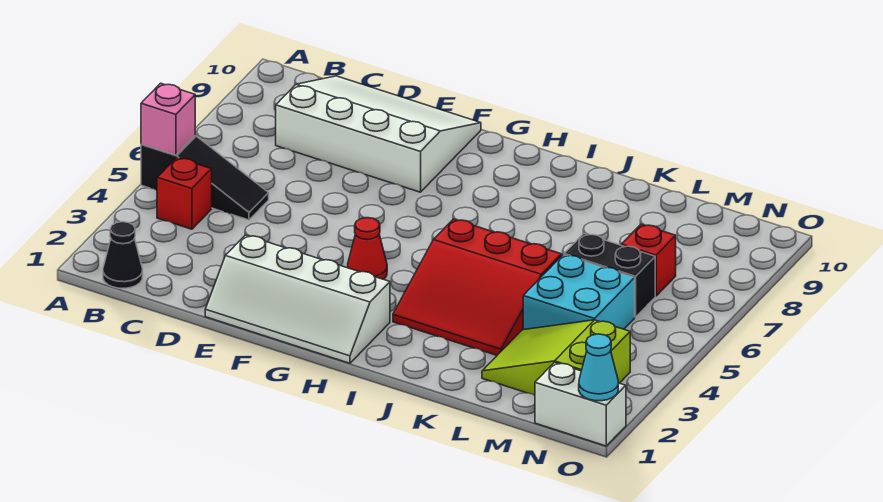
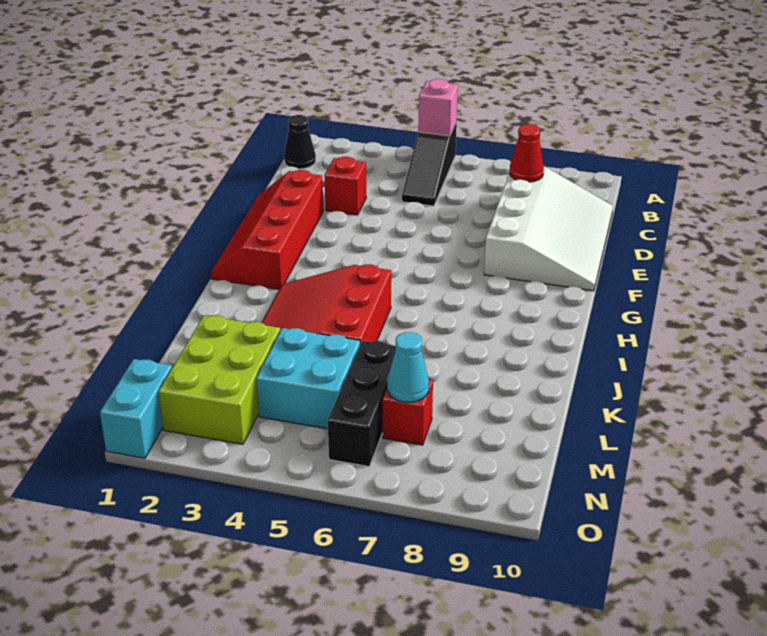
red brick B4 level 1 -> red brick D3 level 1
white slope E1:H2 level 1 top 2 -> red slope E1:H2 level 1 top 2
red cone G4 level 1 -> red cone C8 level 2
lime slope L2:N3 level 1 top N -> lime brick L2:N3 level 1
black brick L6:M6 level 1 -> black brick L6:N6 level 1
white brick N1:O1 level 1 -> cyan brick N1:O1 level 1
cyan cone O1 level 2 -> cyan cone M7 level 2

